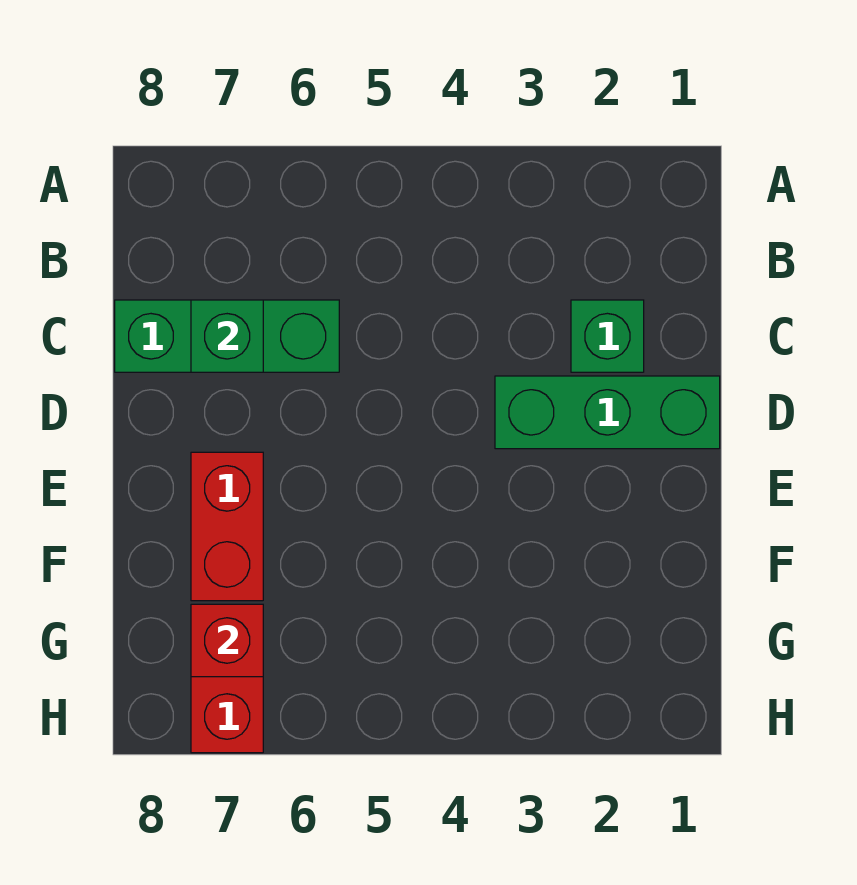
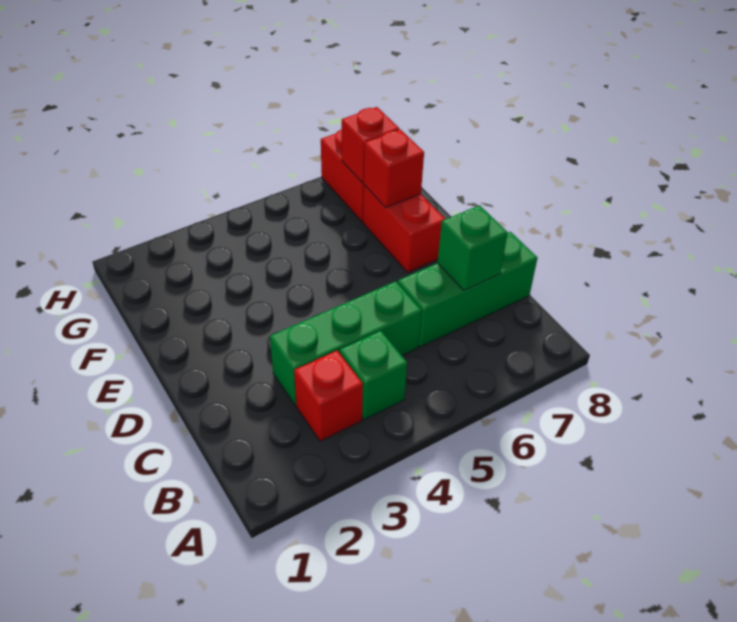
none -> red brick B3 level 1
green brick C2 level 1 -> green brick B4 level 1
green brick D1:D3 level 1 -> green brick C3:C5 level 1
none -> red brick F7 level 2

